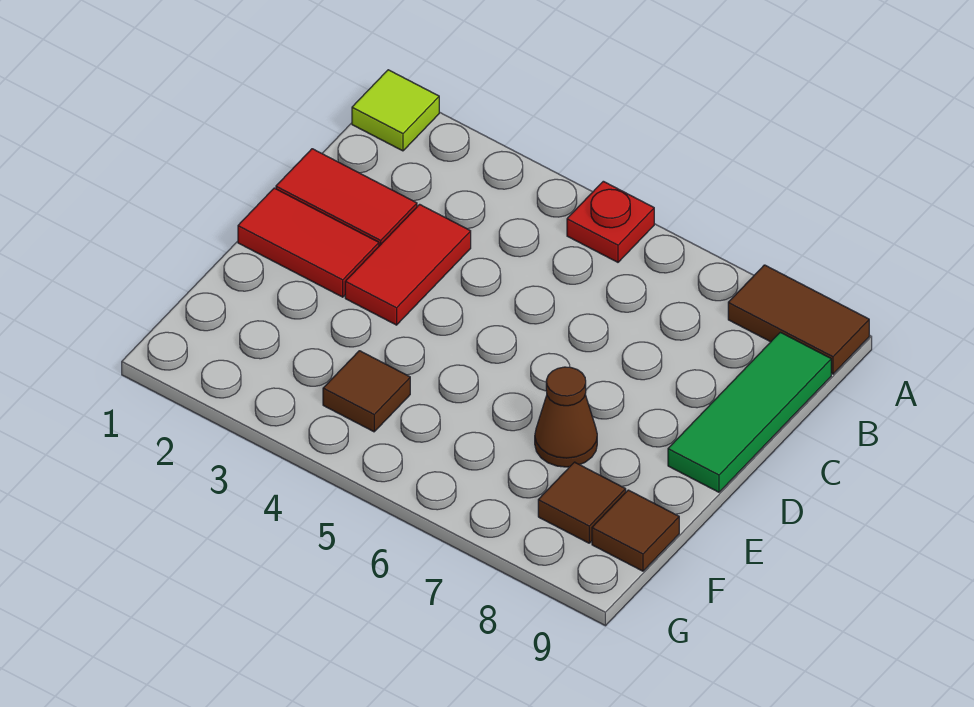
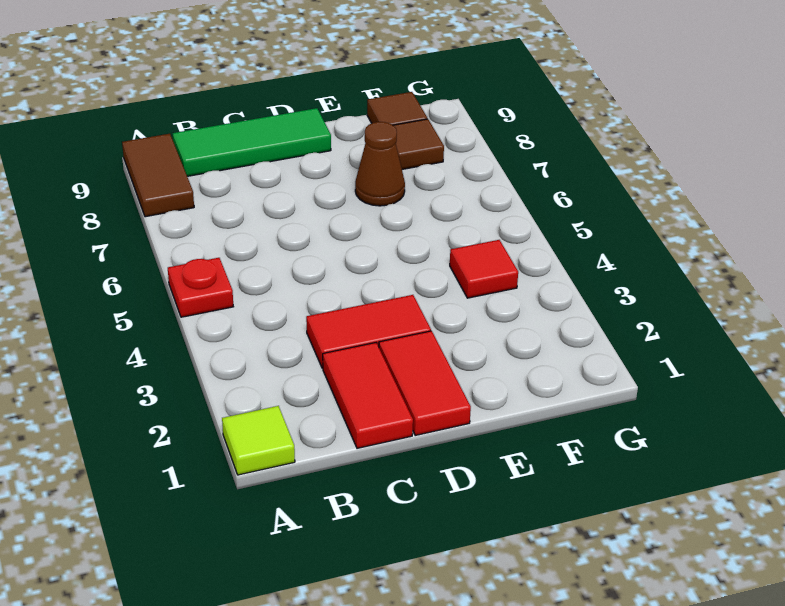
brown tile F4 level 1 -> red tile F4 level 1

